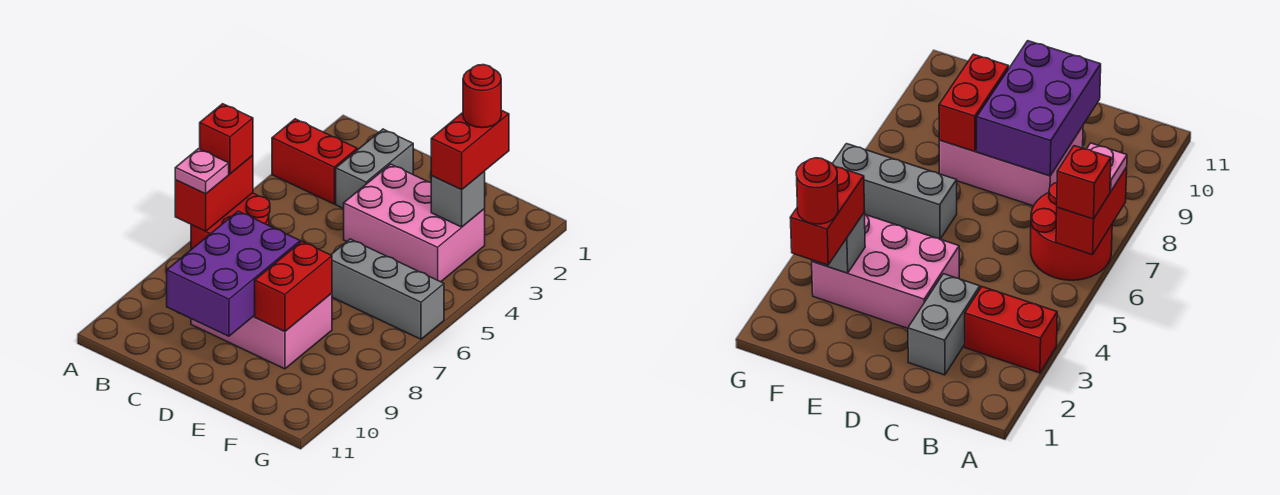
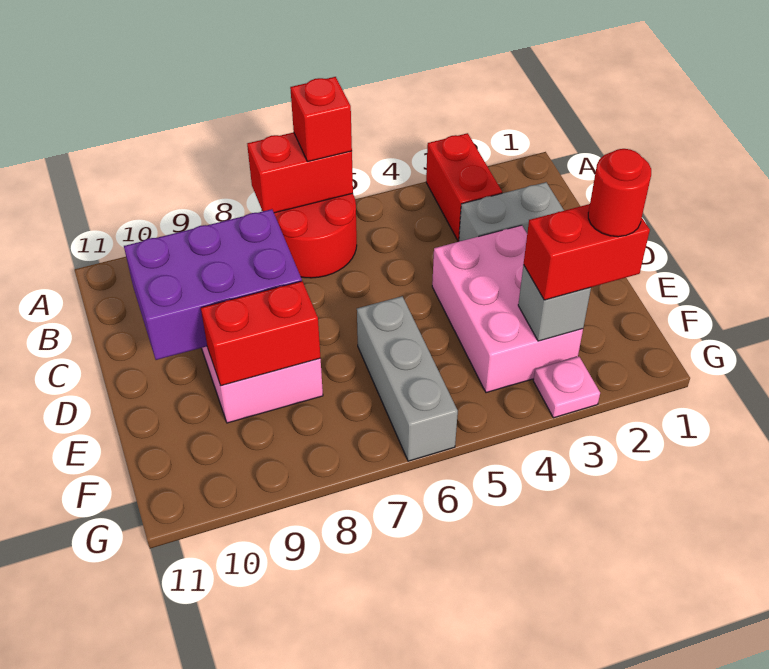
pink plate A7 level 3 -> pink plate G3 level 1

